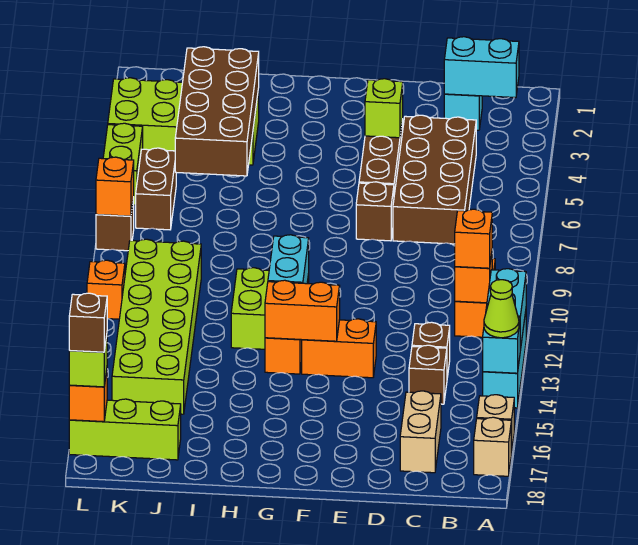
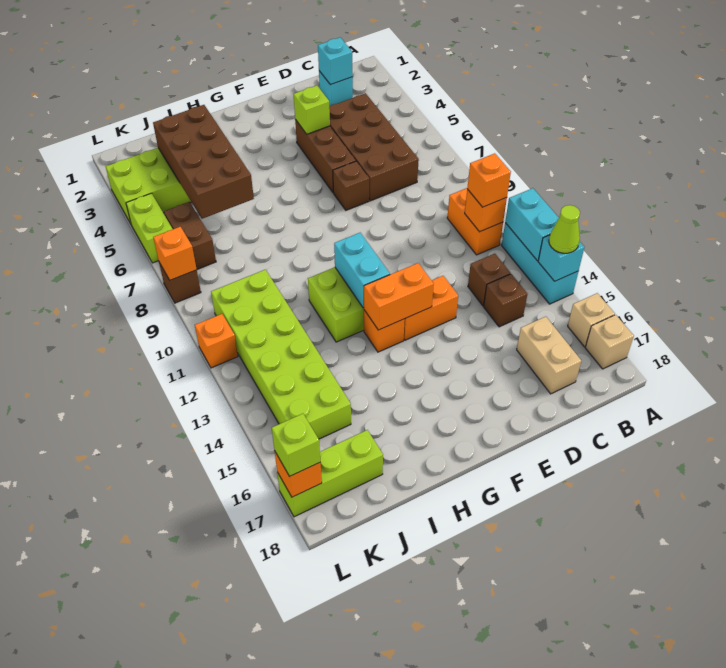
cyan brick B2:C2 level 2 -> cyan brick C2 level 2
brown brick L17 level 4 -> none

